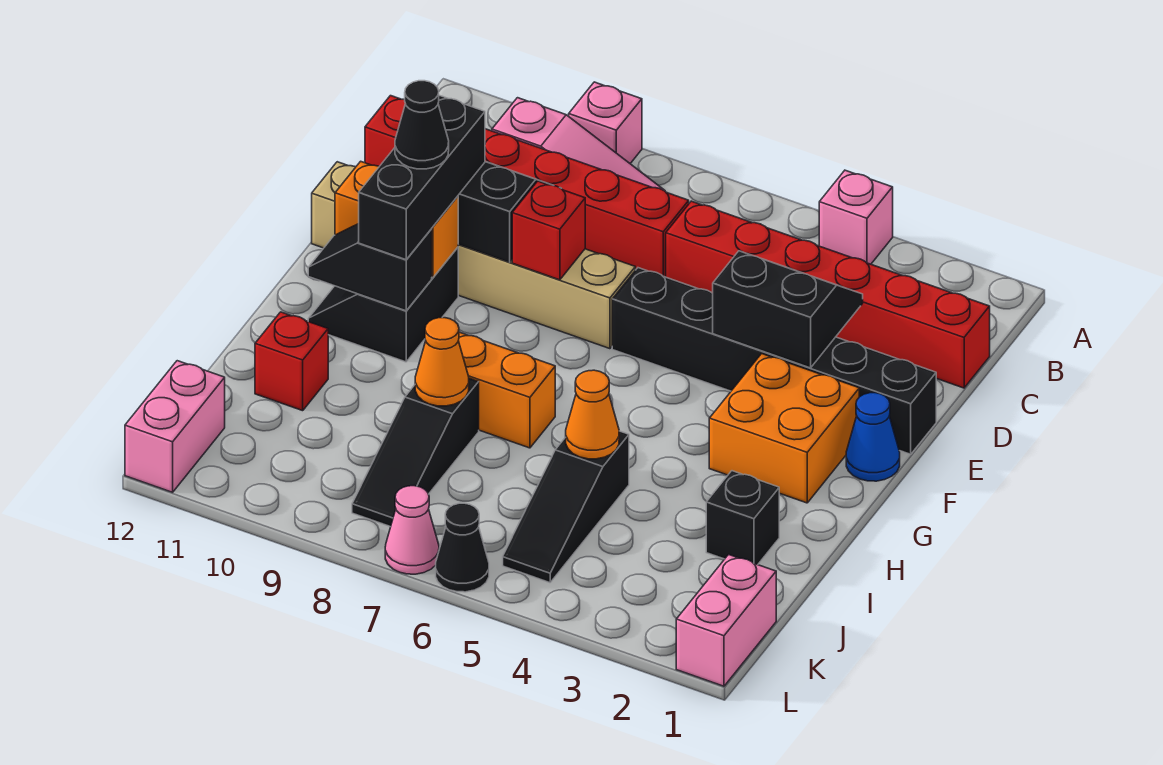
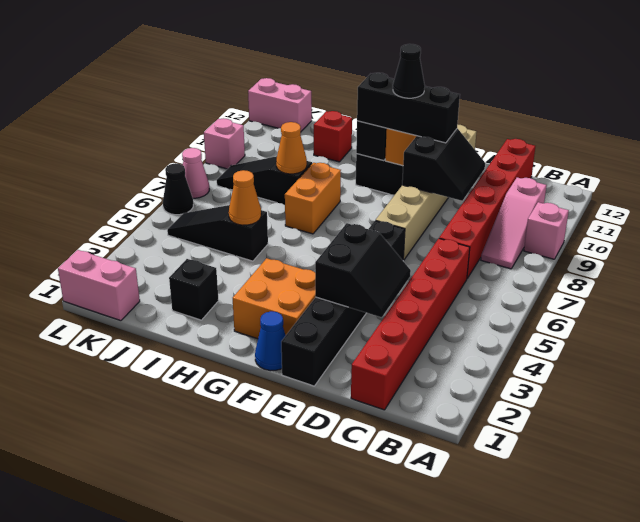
pink brick A4 level 1 -> pink brick L9 level 1
red brick E8 level 2 -> none

